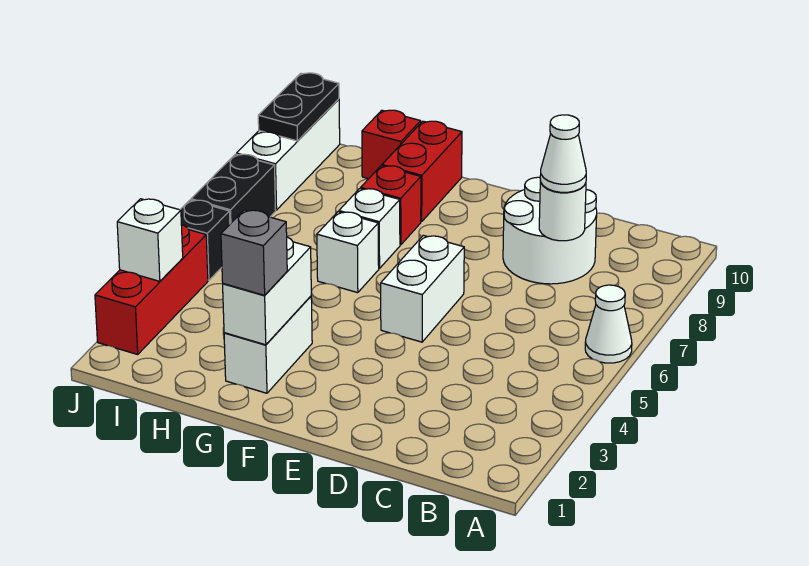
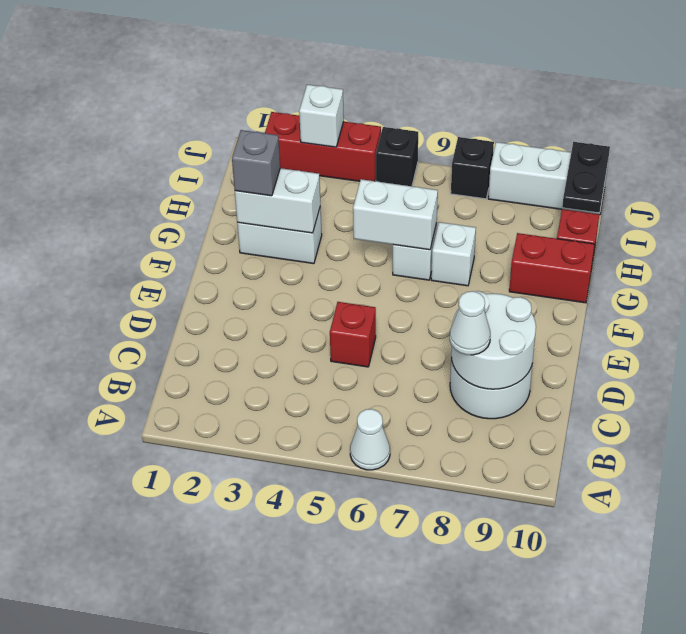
white round brick C8 level 2 -> white round brick C8:D9 level 2
white brick E5:E6 level 1 -> white brick G5:G6 level 2
red brick G8 level 1 -> red brick D5 level 1
black brick J6:J7 level 1 -> black brick J7 level 1
black plate J9:J10 level 2 -> black plate I10:J10 level 2

